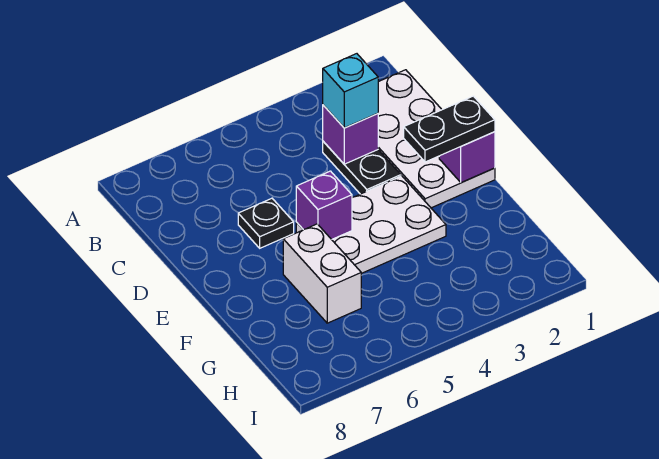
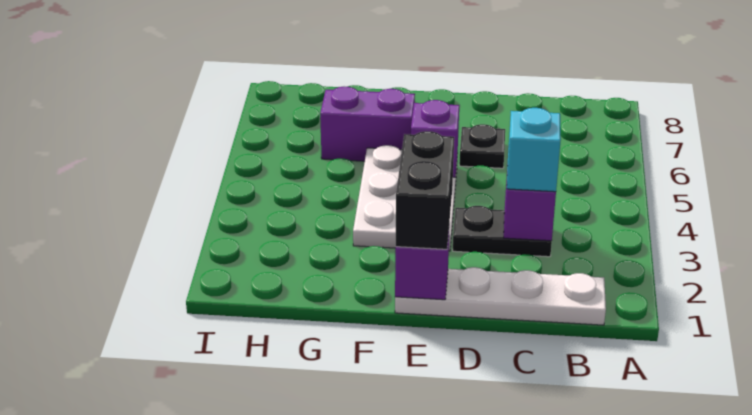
white plate B1:E2 level 1 -> white plate B1:E1 level 1
black plate E1:E2 level 3 -> black brick E1:E2 level 3
white brick F6:G6 level 1 -> purple brick F6:G6 level 1

